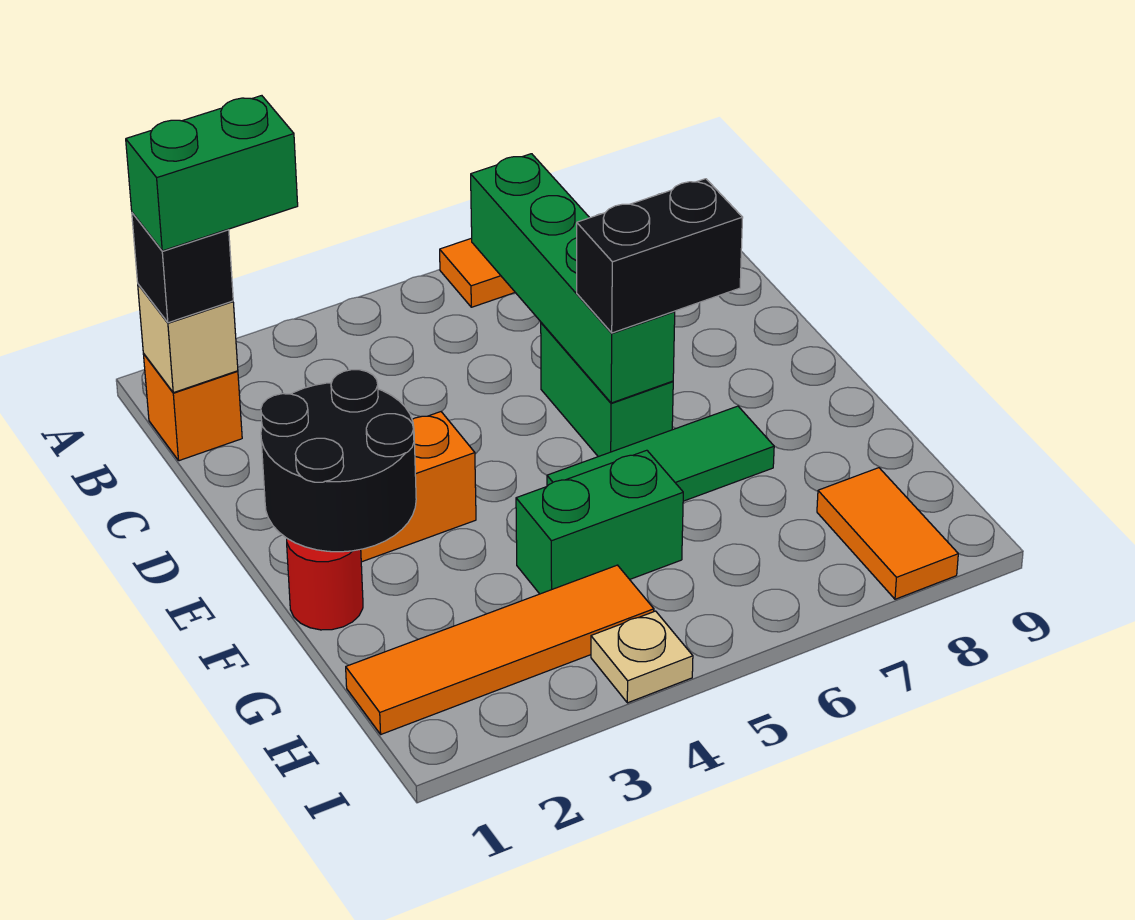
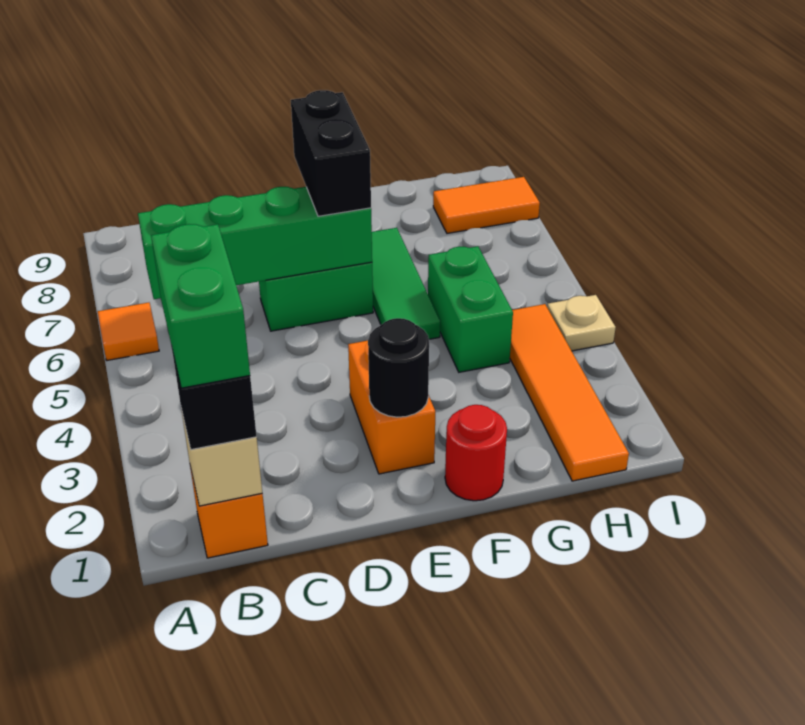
black round brick E1:F2 level 2 -> black round brick E2 level 2

